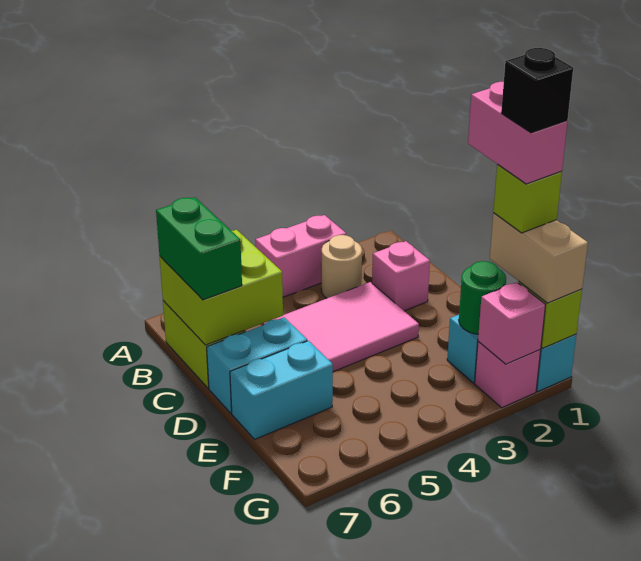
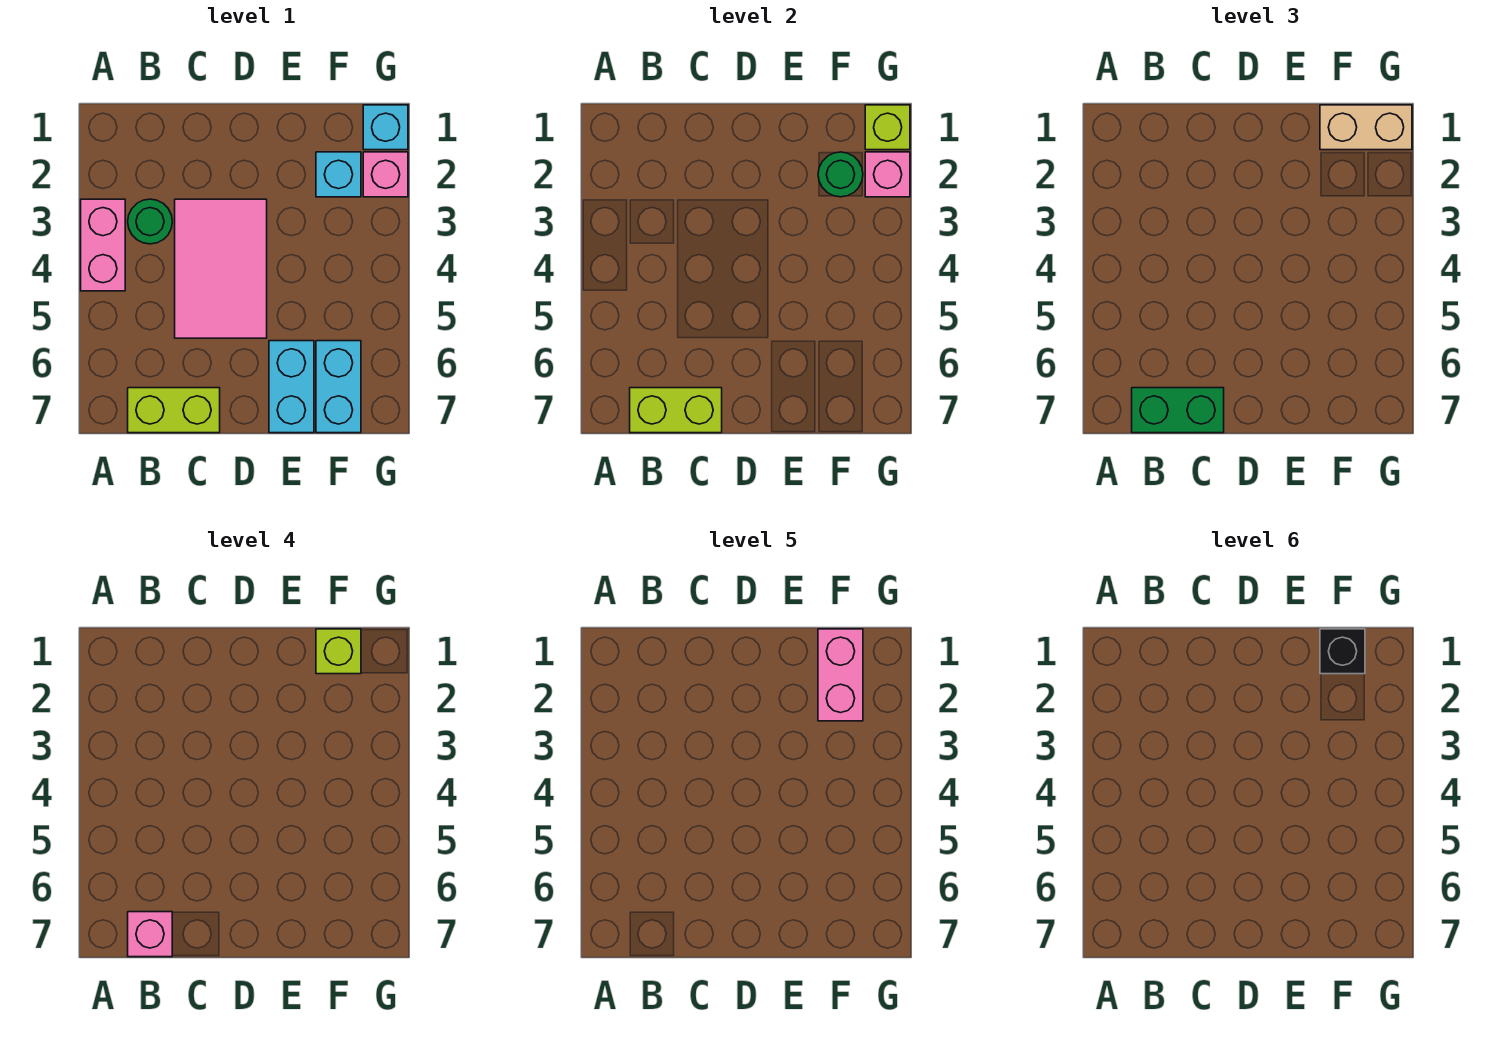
tan round brick B3 level 1 -> green round brick B3 level 1
lime brick B6:C7 level 2 -> lime brick B7:C7 level 2
pink brick C2 level 1 -> pink brick B7 level 4
cyan brick D6:D7 level 1 -> cyan brick F6:F7 level 1
pink brick E1:F1 level 5 -> pink brick F1:F2 level 5

